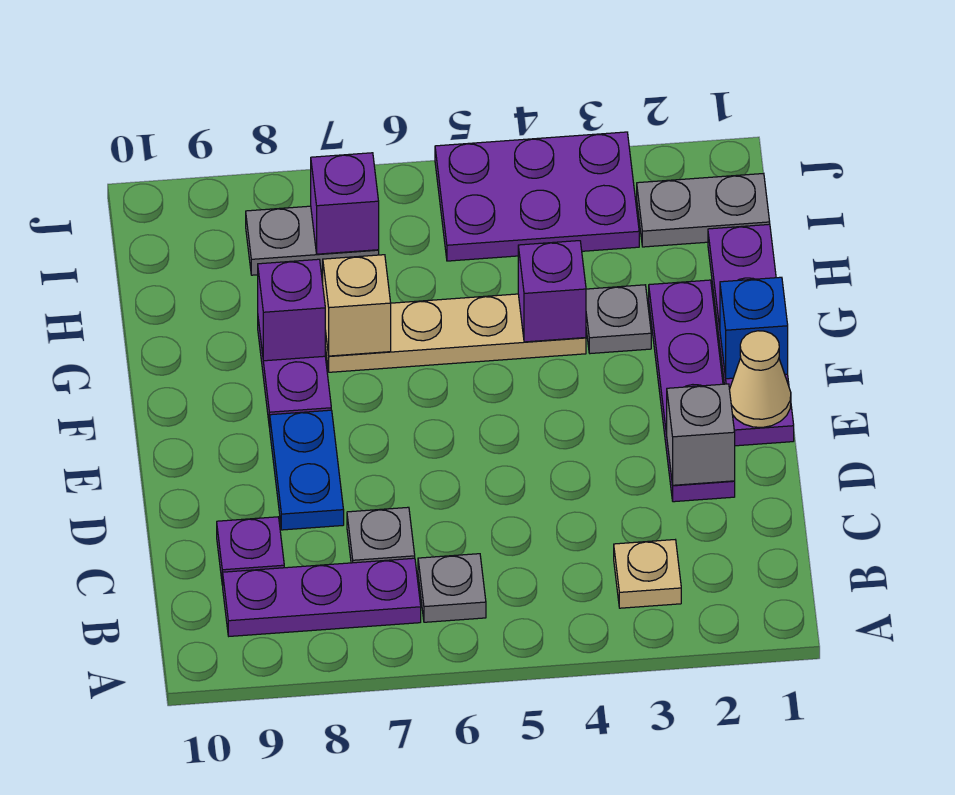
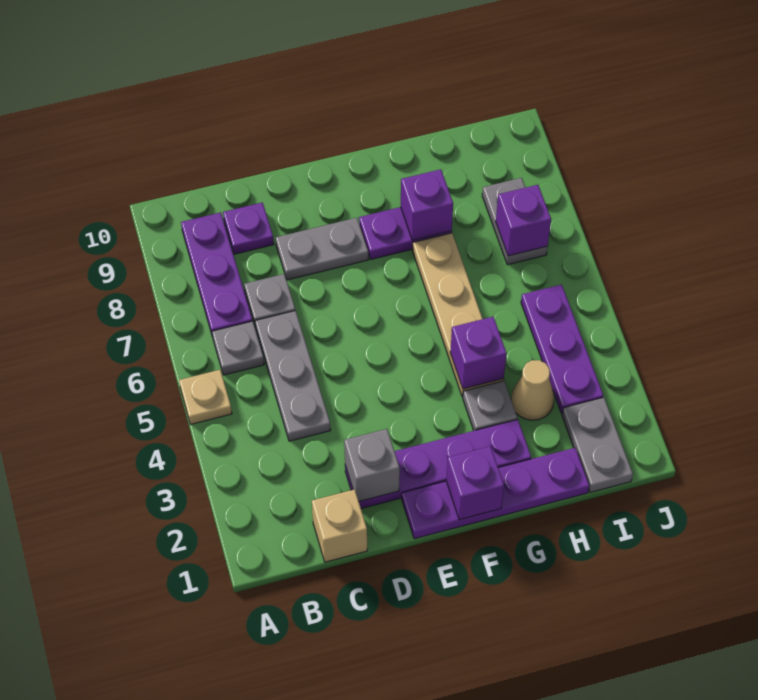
tan plate B3 level 1 -> tan plate A5 level 1
none -> grey plate C4:C6 level 1
blue plate D8:E8 level 1 -> grey plate D8:E8 level 1
tan cone E1 level 2 -> tan cone H3 level 1
blue brick F1 level 2 -> purple brick F1 level 2
tan brick G7 level 2 -> tan brick C1 level 1
purple plate I3:J5 level 1 -> purple plate I3:I5 level 1

